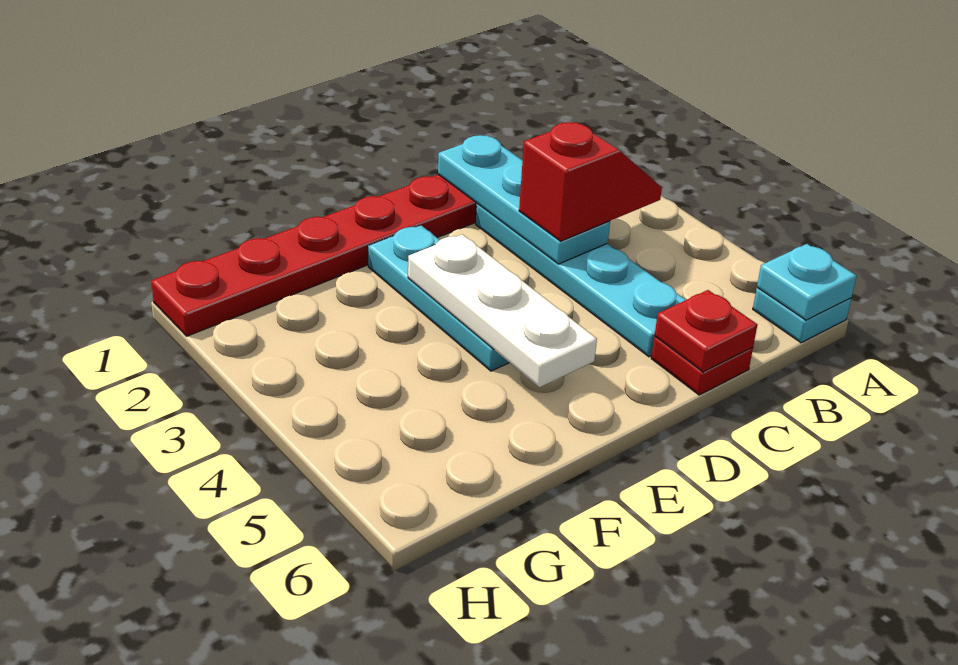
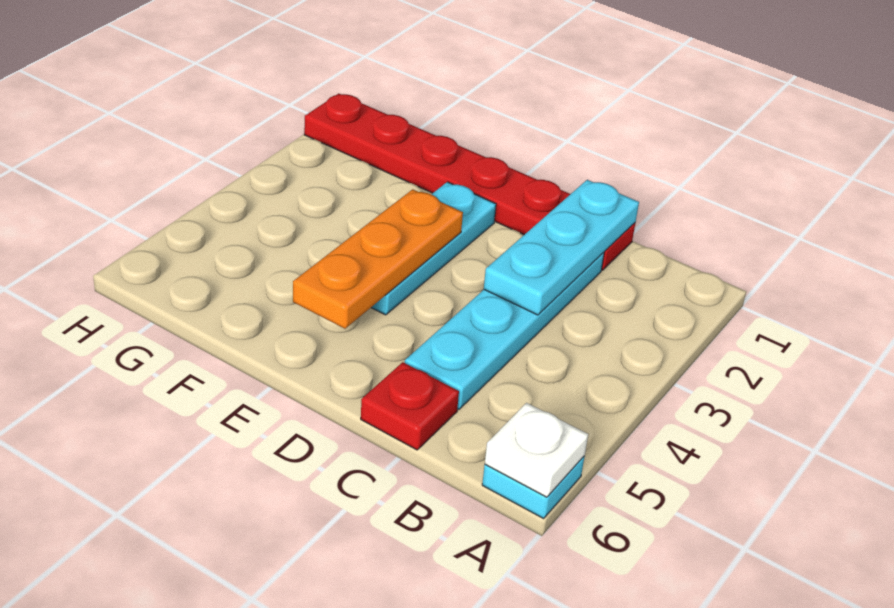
cyan plate A6 level 2 -> white plate A6 level 2
red slope B3:C3 level 3 top C -> none
red plate C6 level 2 -> none
white plate E3:E5 level 2 -> orange plate E3:E5 level 2

